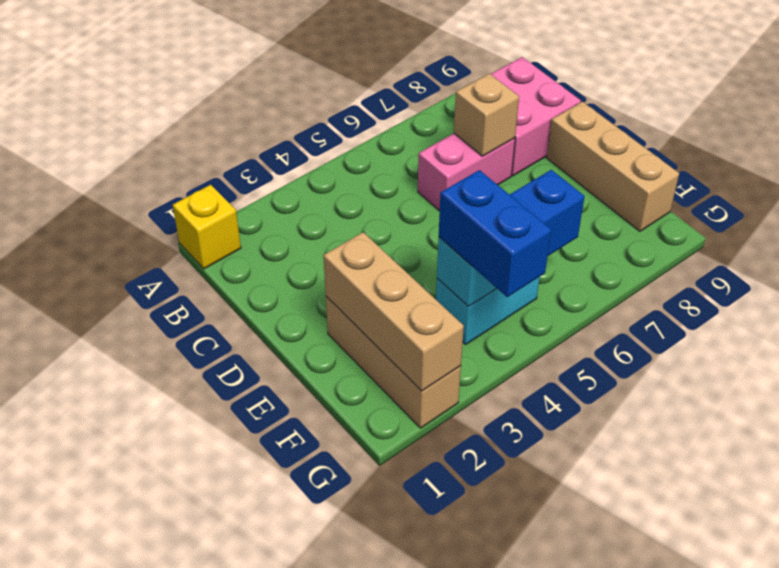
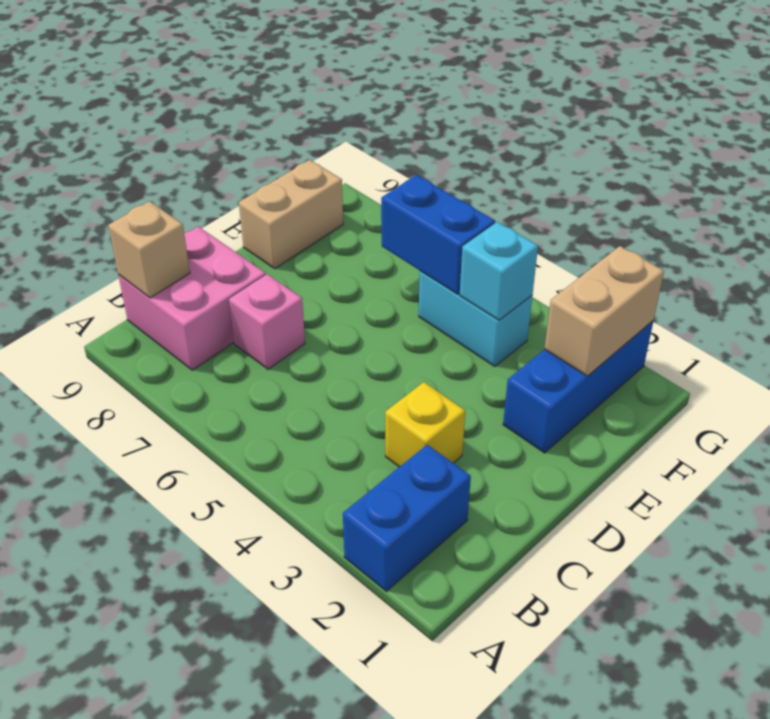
yellow brick A1 level 1 -> yellow brick C3 level 1
pink brick C6:C7 level 1 -> pink brick C7 level 1
tan brick C7 level 2 -> tan brick B9 level 2
tan brick D9:F9 level 1 -> tan brick E9:F9 level 1
tan brick E2:G2 level 1 -> blue brick E2:G2 level 1
tan brick E2:G2 level 2 -> tan brick F2:G2 level 2
blue brick F4:G4 level 3 -> blue brick A2:B2 level 1

